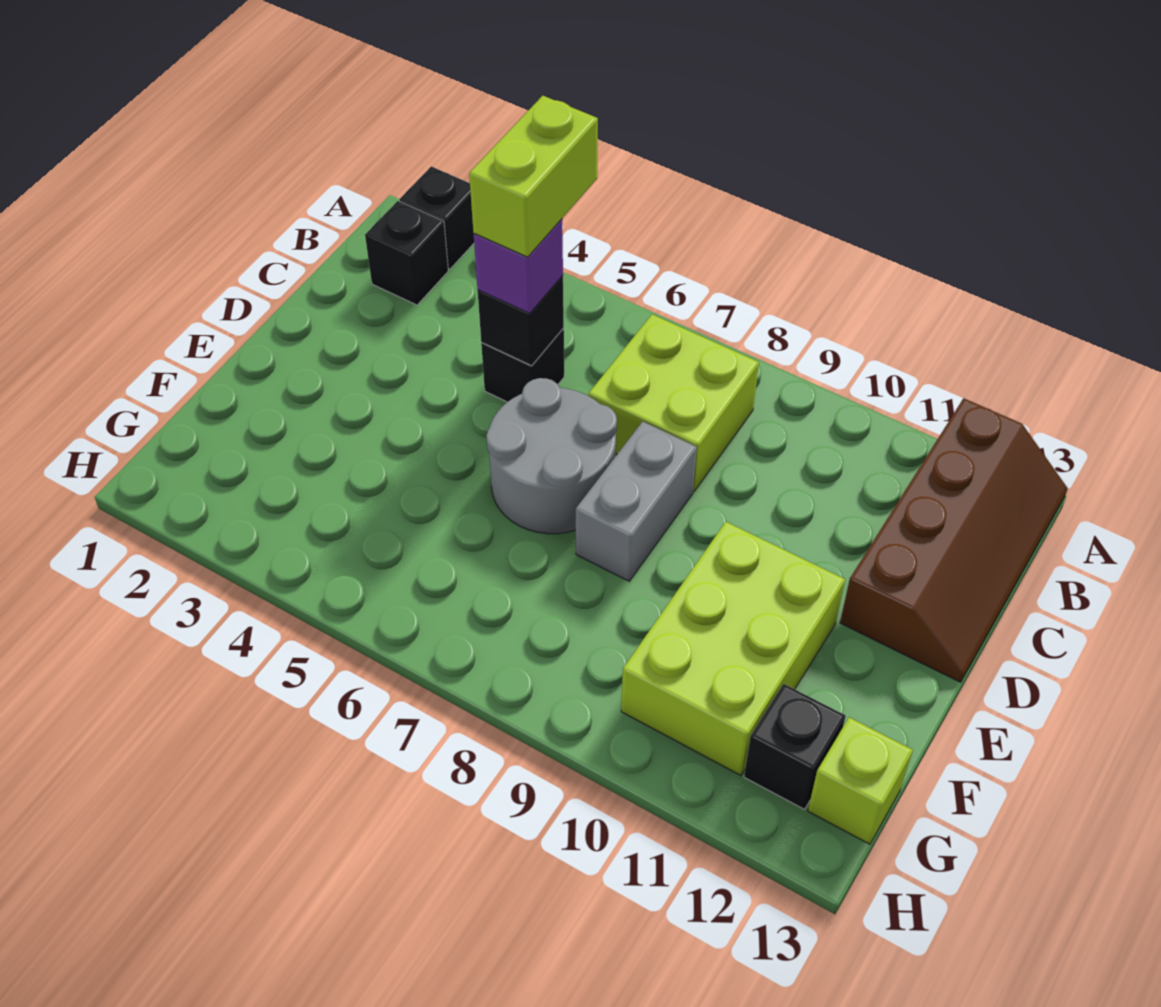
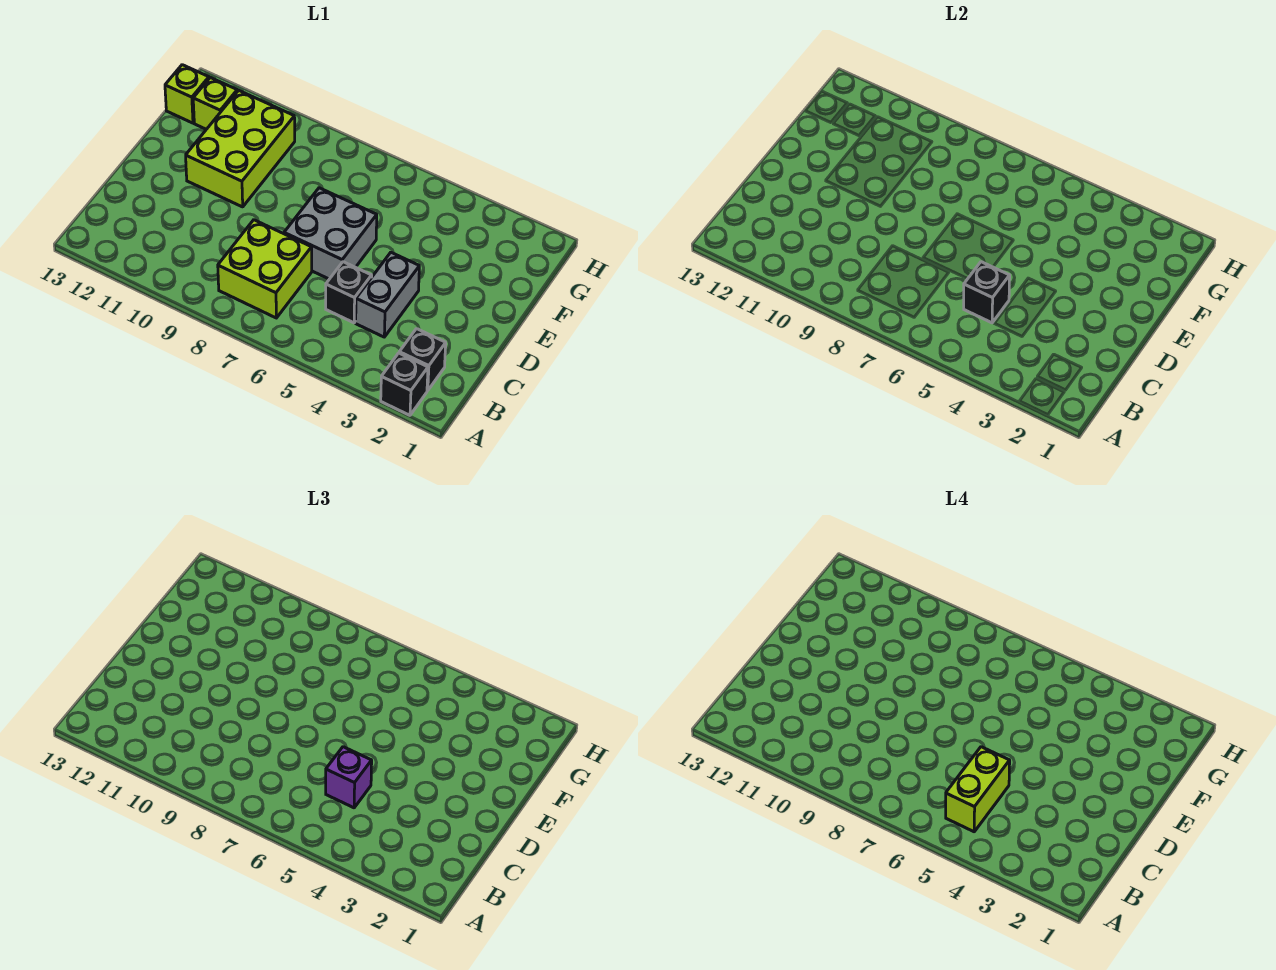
brown slope A12:D13 level 1 top 12 -> none
grey round brick D6:E7 level 1 -> grey brick D6:E7 level 1
grey brick D8:E8 level 1 -> grey brick C4:D4 level 1
black brick G12 level 1 -> lime brick G12 level 1

